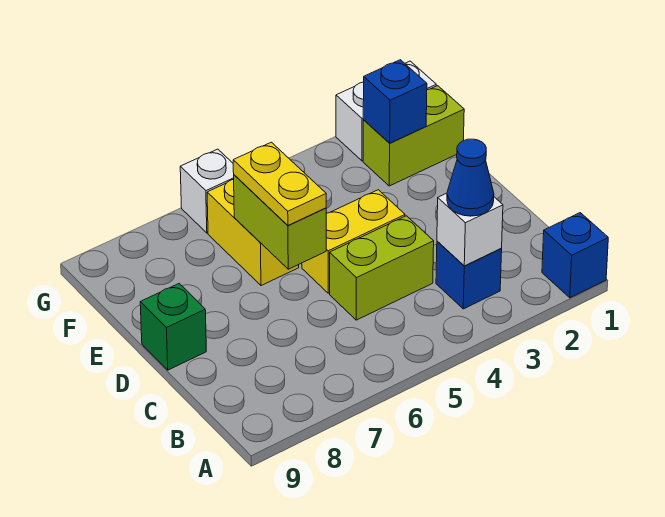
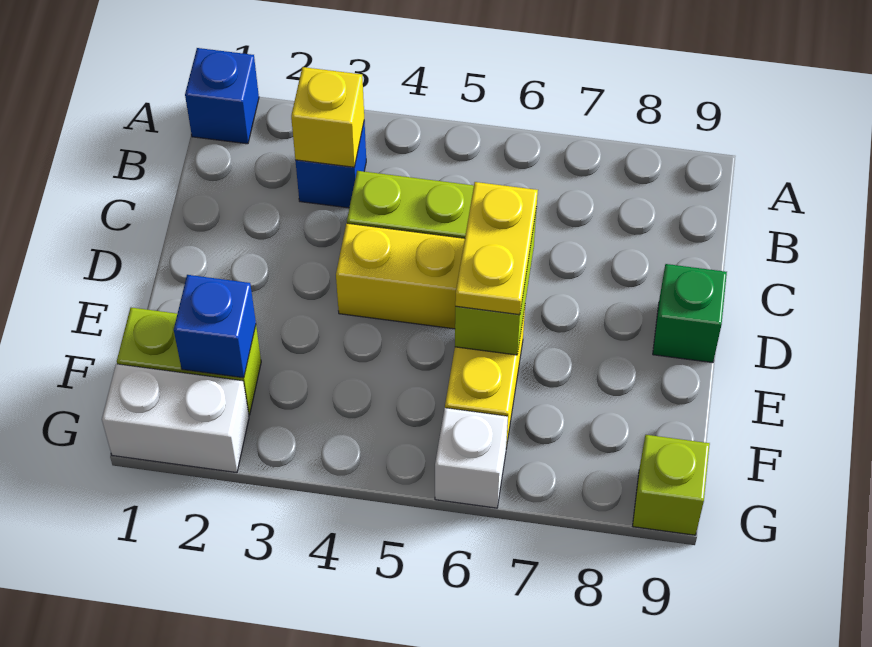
white brick B3 level 2 -> yellow brick B3 level 2
blue cone B3 level 3 -> none
none -> lime brick G9 level 1

